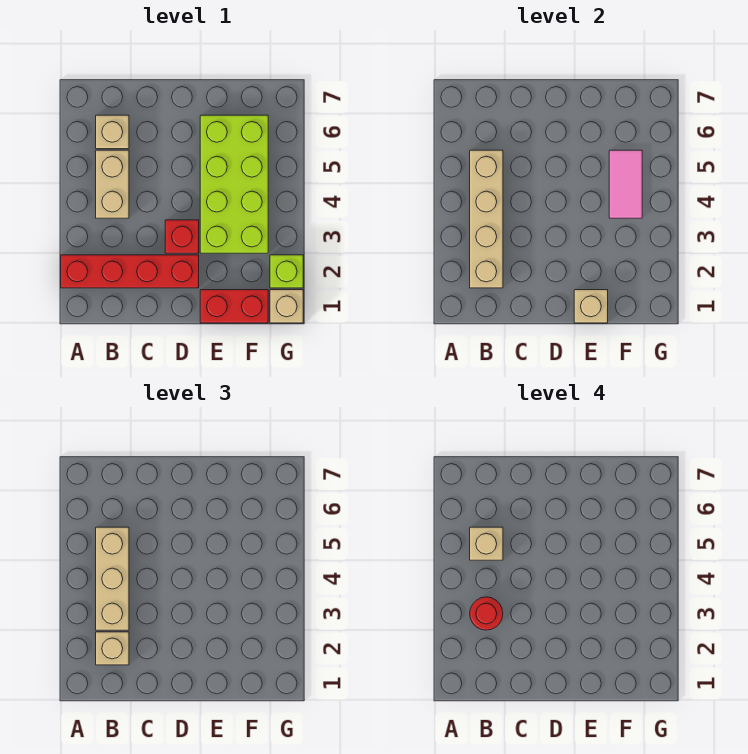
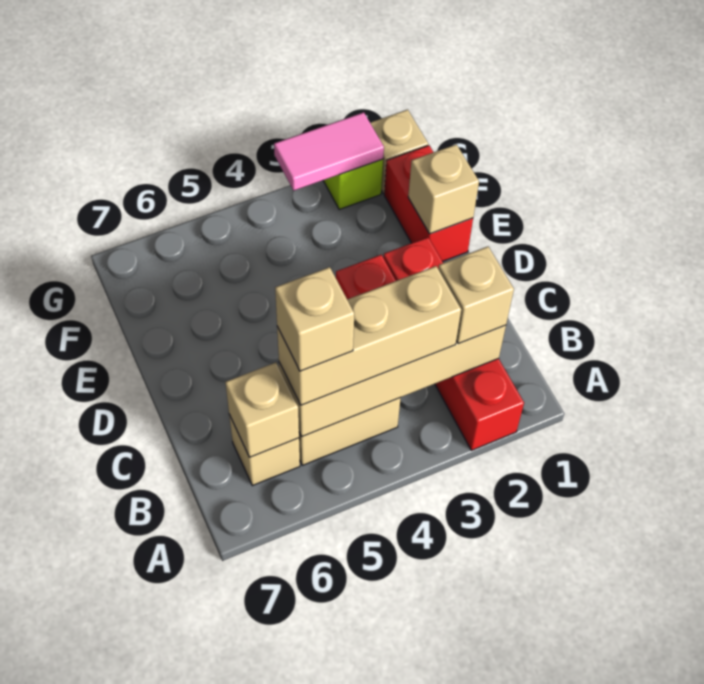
red round brick B3 level 4 -> none
none -> tan brick B6 level 2
lime brick E3:F6 level 1 -> none
pink tile F4:F5 level 2 -> pink tile G2:G3 level 2

